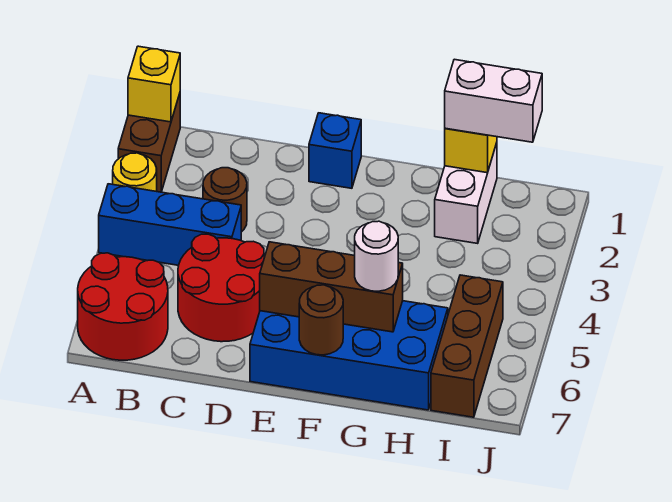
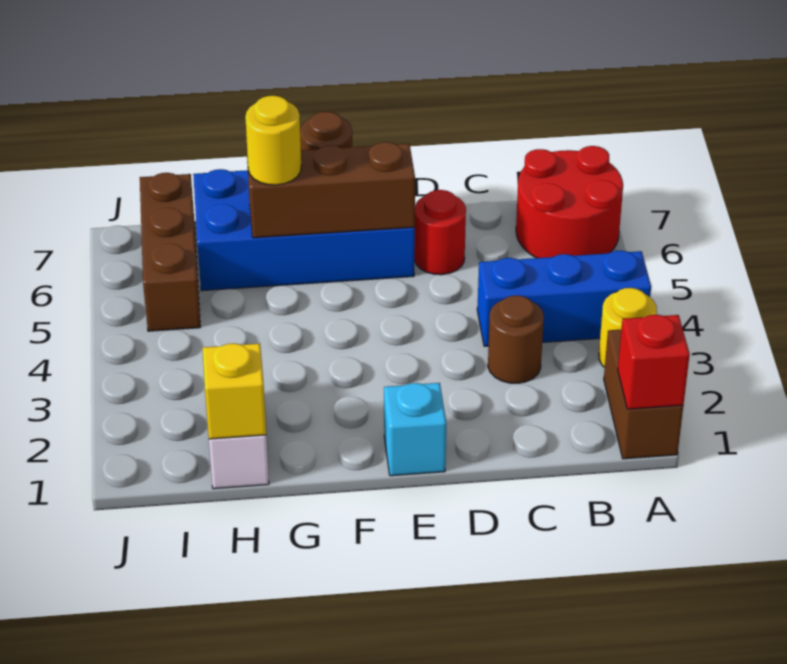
yellow brick A1 level 2 -> red brick A1 level 2
red round brick C5:D6 level 1 -> red round brick D6 level 1
blue brick E1 level 1 -> cyan brick E1 level 1
white round brick G6 level 3 -> yellow round brick G6 level 3
white brick H1:I1 level 3 -> none

